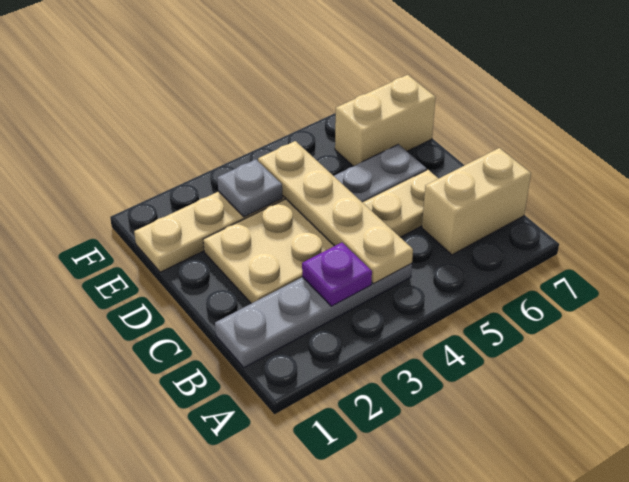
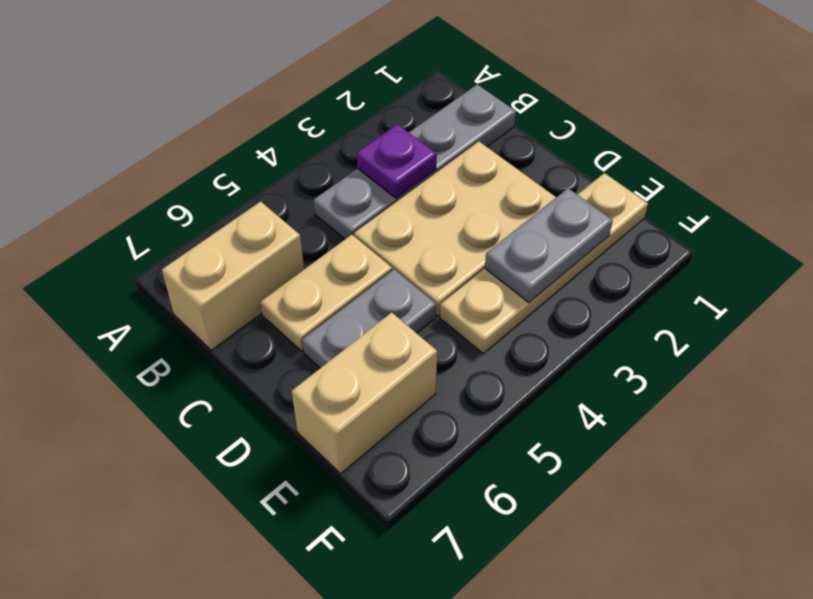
tan plate B4:E4 level 2 -> none
grey plate E3 level 2 -> grey plate E2:E3 level 2

